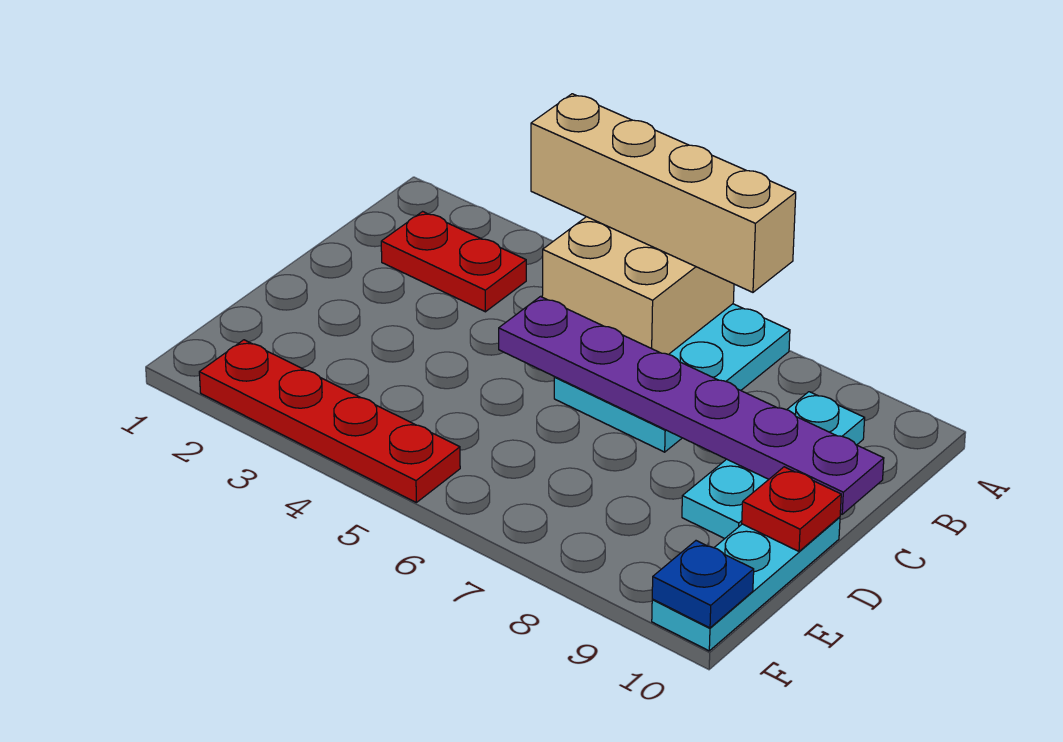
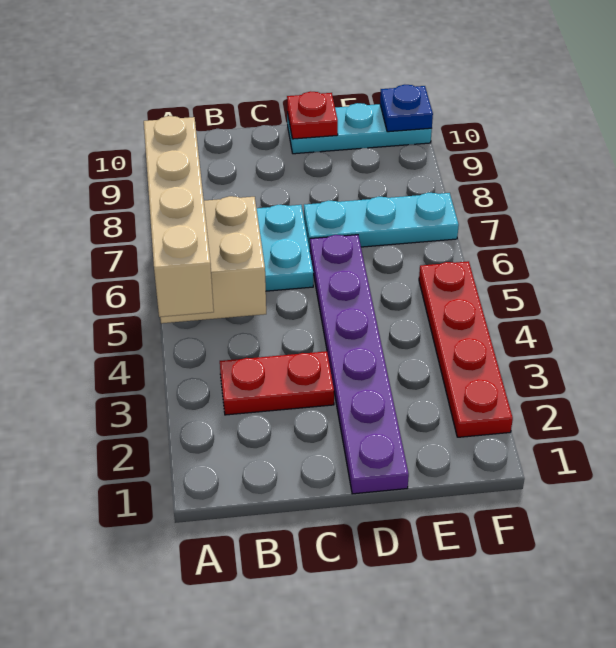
red plate B2:B3 level 1 -> red plate B3:C3 level 1
cyan plate B9:D9 level 1 -> cyan plate D7:F7 level 1
purple plate C5:C10 level 2 -> purple plate D1:D6 level 1

